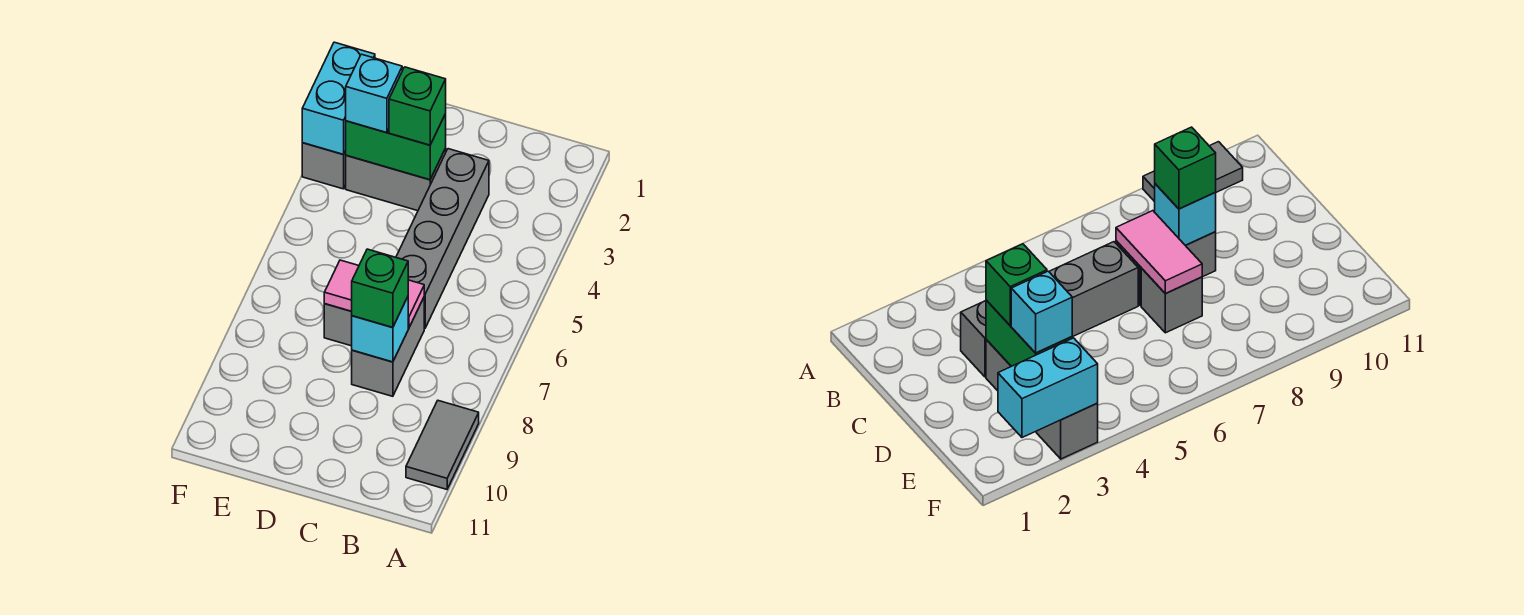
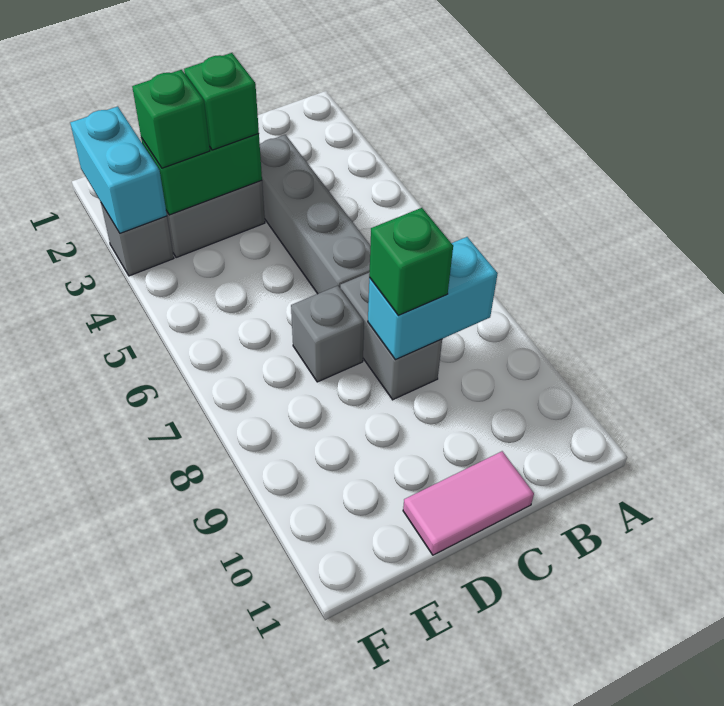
grey tile A9:A10 level 1 -> none
pink tile C7:D7 level 2 -> pink tile C11:D11 level 1
cyan brick C8 level 2 -> cyan brick B8:C8 level 2
cyan brick E3 level 3 -> green brick E3 level 3

